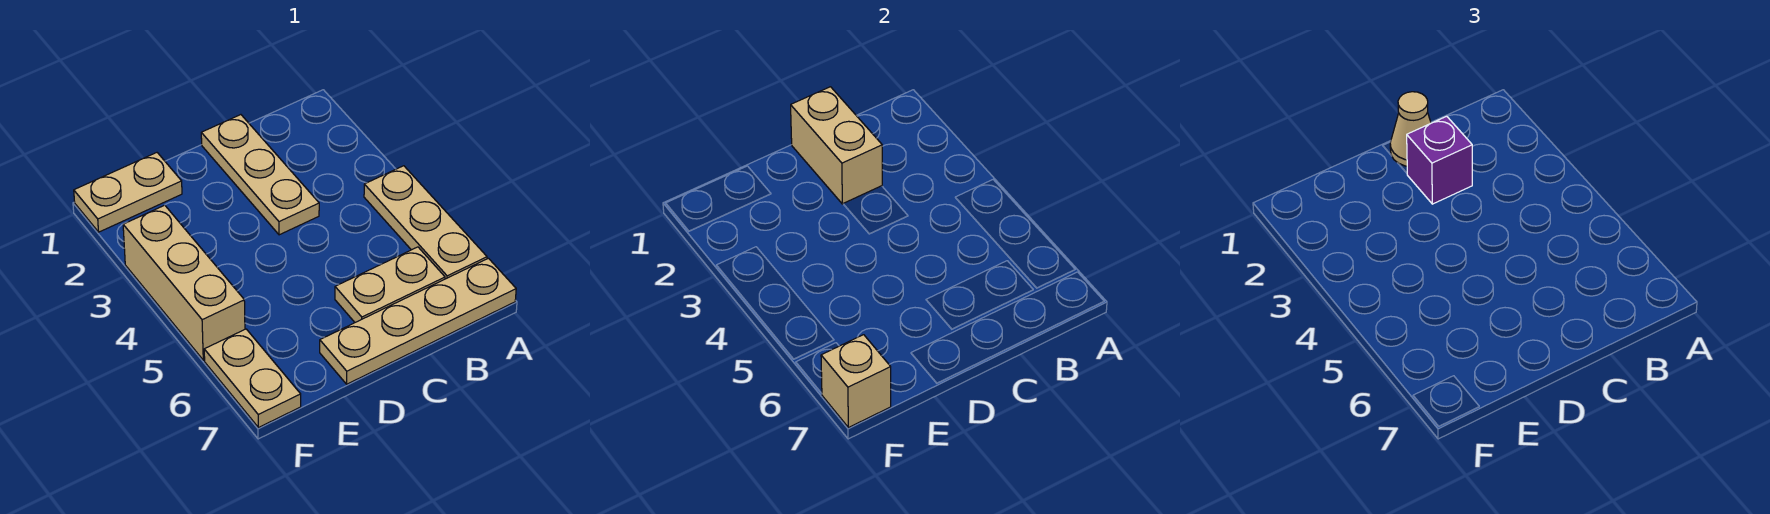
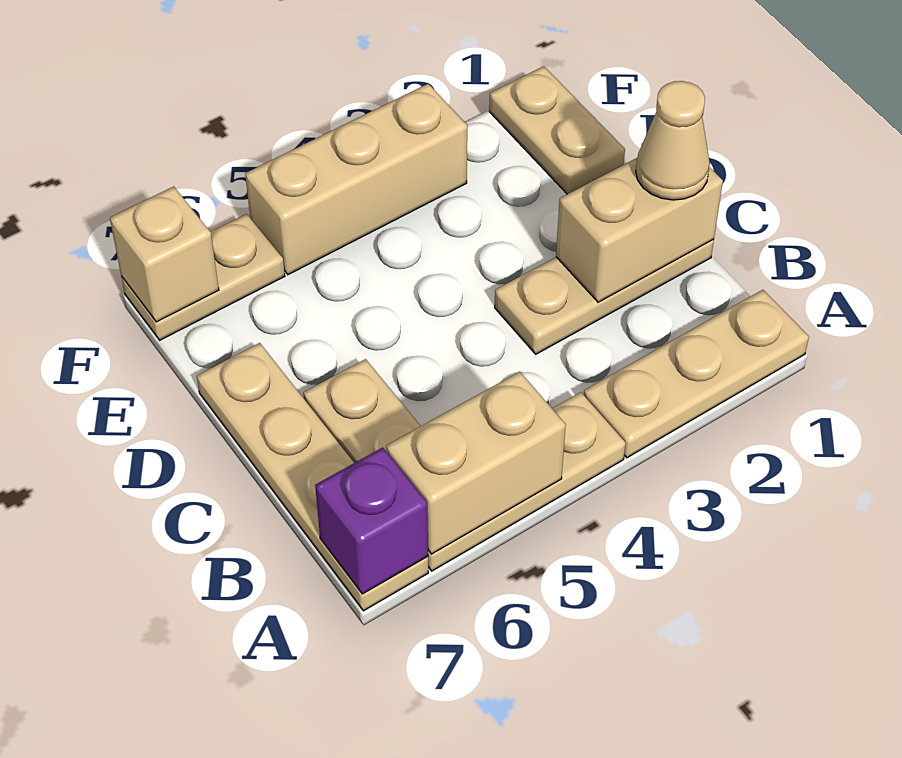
none -> tan plate A1:A3 level 1
none -> tan brick A5:A6 level 2
purple brick C2 level 3 -> purple brick A7 level 2

